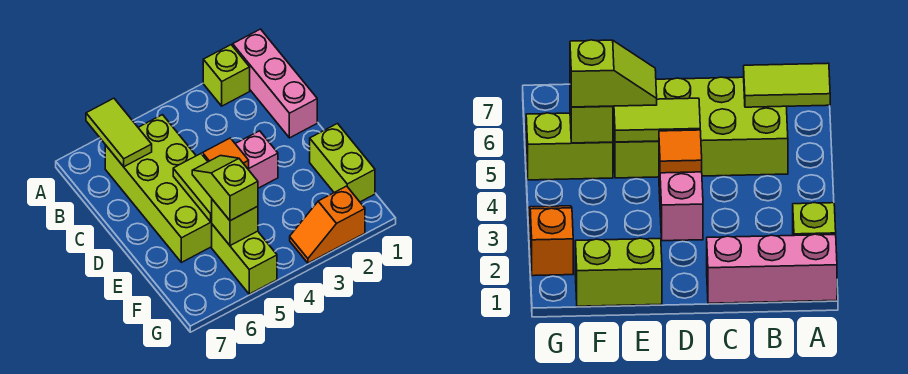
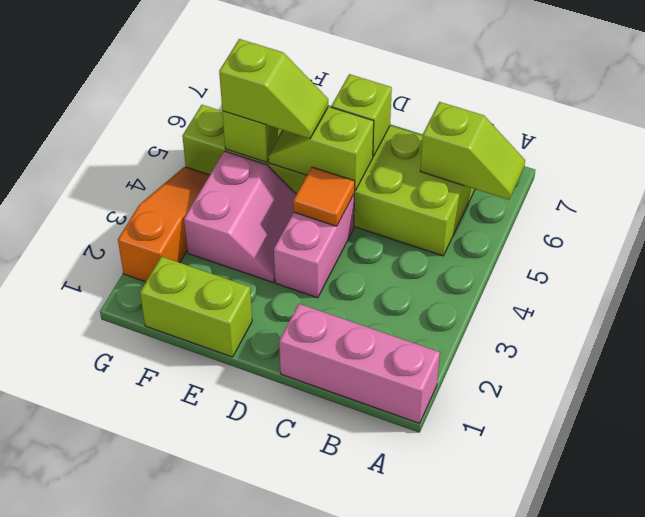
lime brick A2 level 1 -> lime brick D6 level 2
lime tile A6:B6 level 2 -> lime slope A6:B6 level 2 top B
lime tile D5:E5 level 2 -> lime slope D5:E5 level 2 top D
none -> pink slope E3:F4 level 1 top F
orange slope G2:G3 level 1 top 2 -> orange slope G2:G4 level 1 top 2

